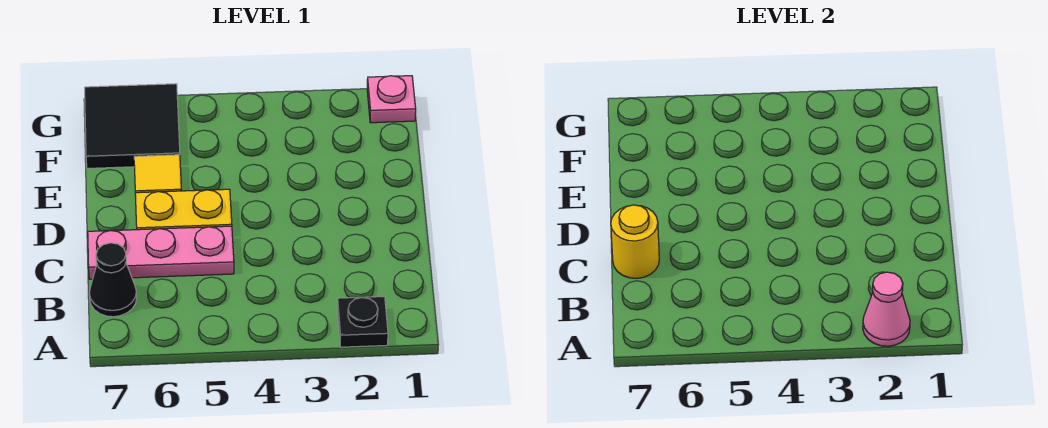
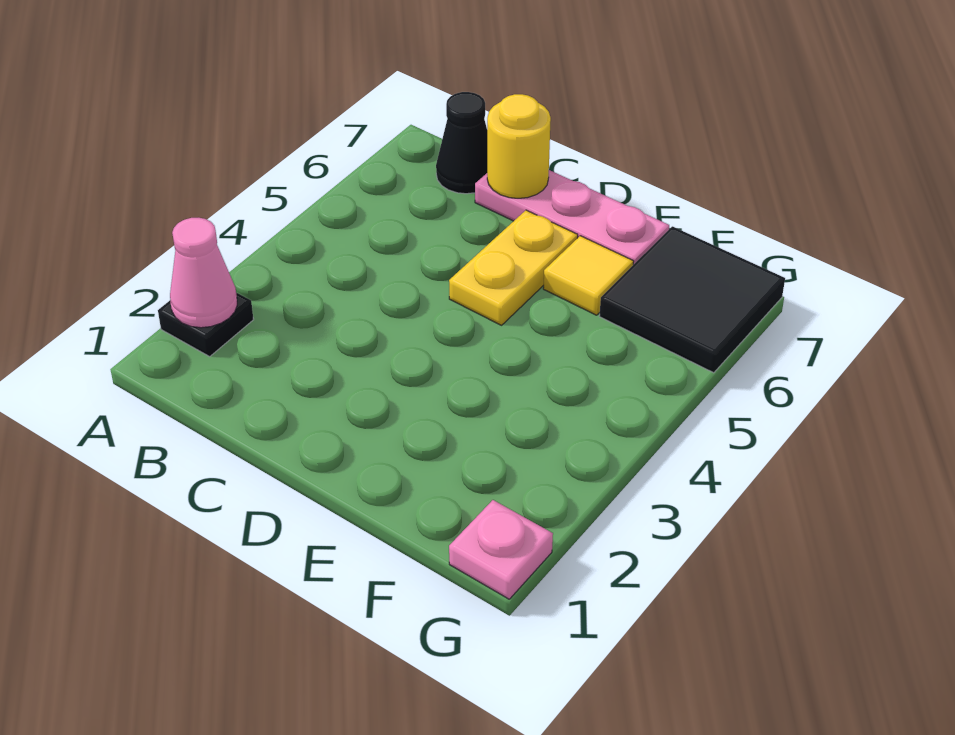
pink plate C5:C7 level 1 -> pink plate C7:E7 level 1

